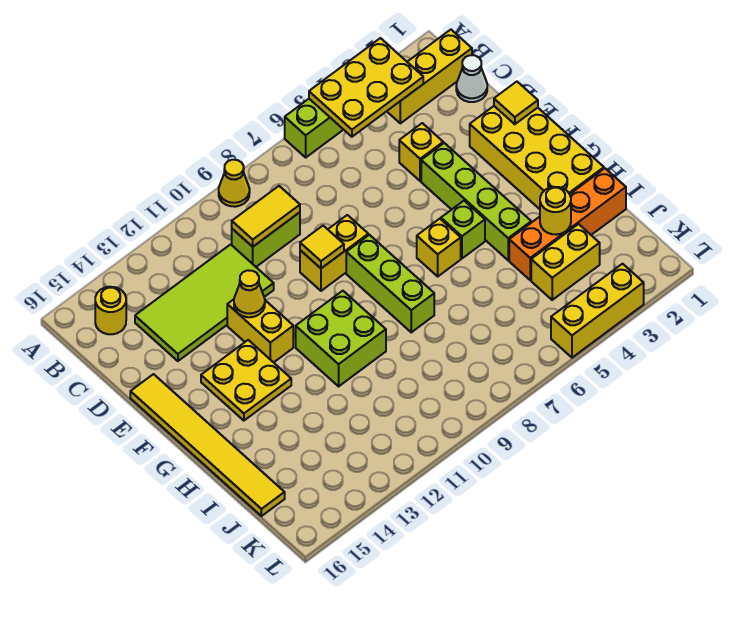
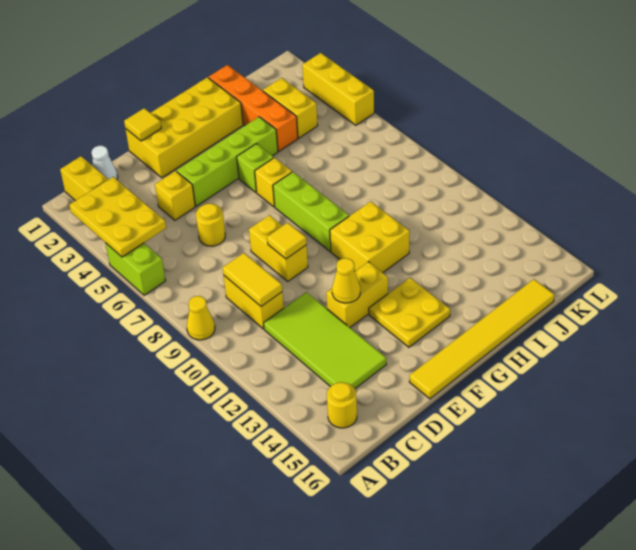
lime brick C9:C10 level 1 -> yellow brick C9:C10 level 1
lime brick F8:H8 level 1 -> lime brick G7:G9 level 1
lime brick G10:H11 level 1 -> yellow brick G10:H11 level 1
yellow round brick I3 level 2 -> yellow round brick D6 level 1

